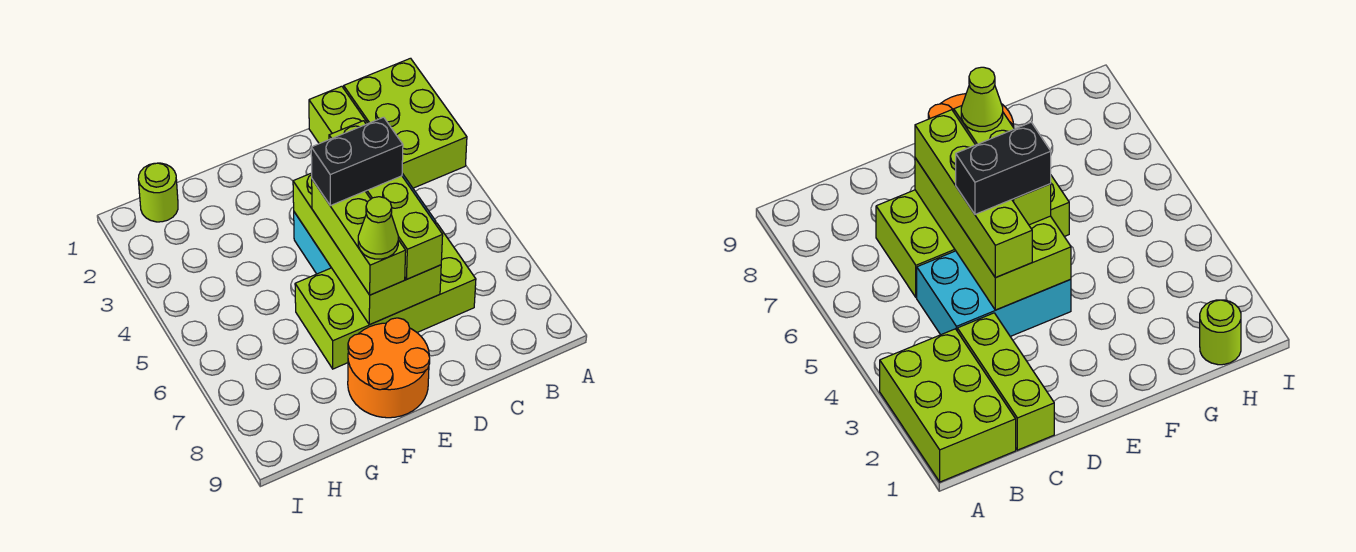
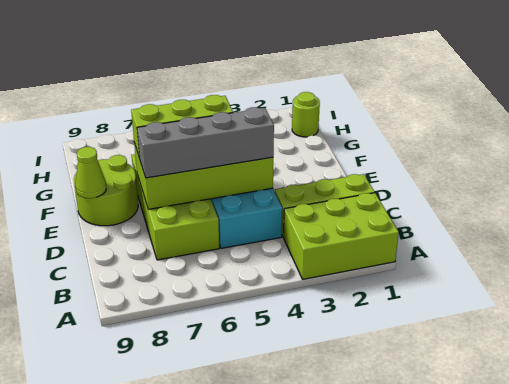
lime brick D4:D7 level 3 -> grey brick D4:D7 level 3
black brick D5:E5 level 4 -> none
lime cone E7 level 4 -> lime cone E9 level 2
orange round brick E8:F9 level 1 -> lime round brick E8:F9 level 1

